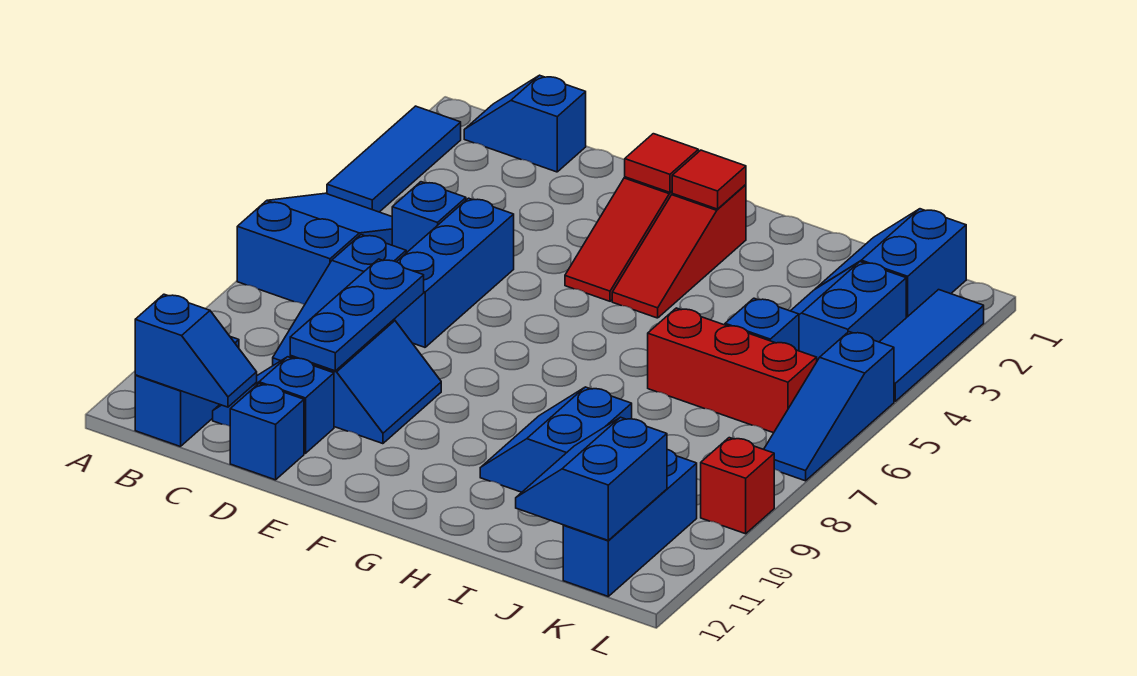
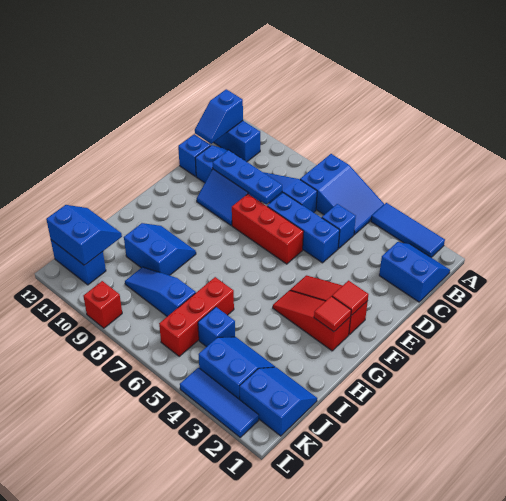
blue slope B1:C1 level 1 top C -> blue slope B1:C2 level 1 top C
none -> red brick E6:E8 level 1
blue brick K10:K12 level 1 -> blue brick K11:K12 level 1
blue slope L5:L7 level 1 top 5 -> blue slope J7:J9 level 1 top 7

